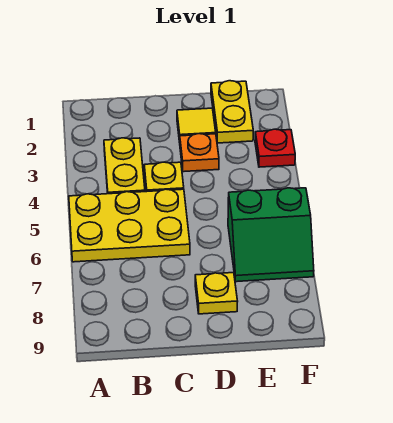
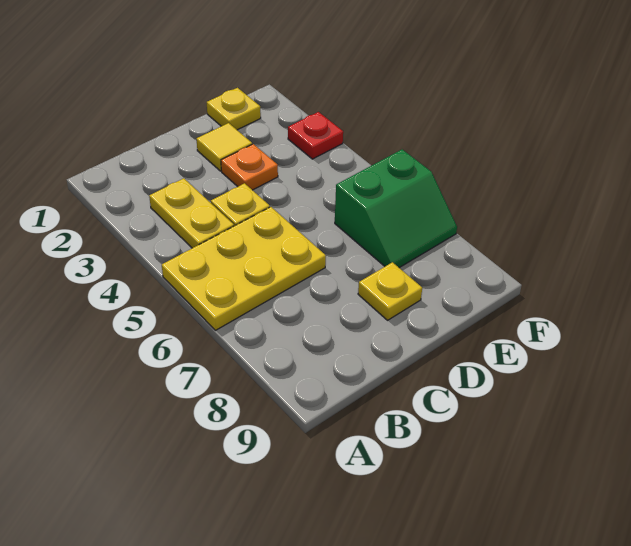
yellow plate E1:E2 level 1 -> yellow plate E1 level 1

